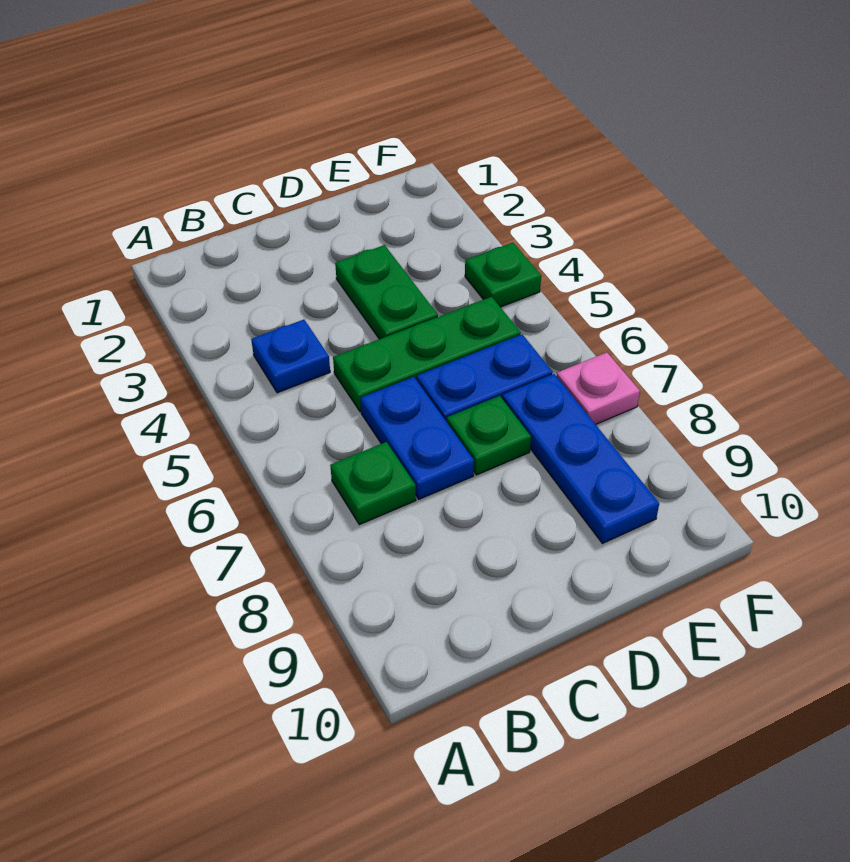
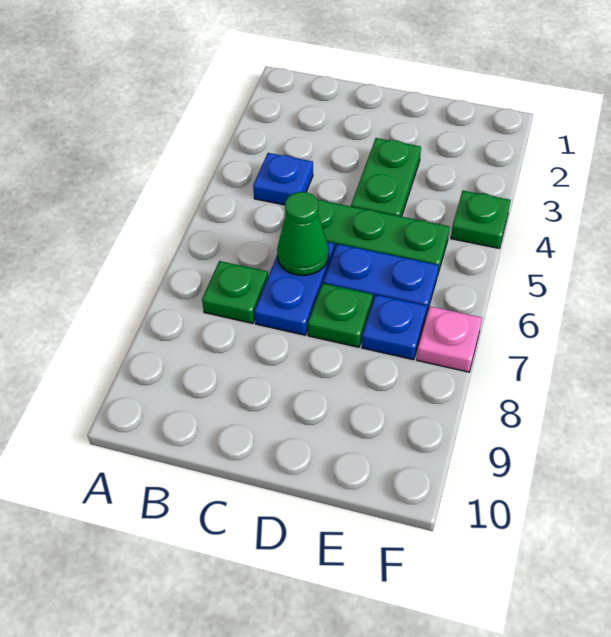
none -> green cone C6 level 2
blue plate E7:E9 level 1 -> blue plate E7 level 1

